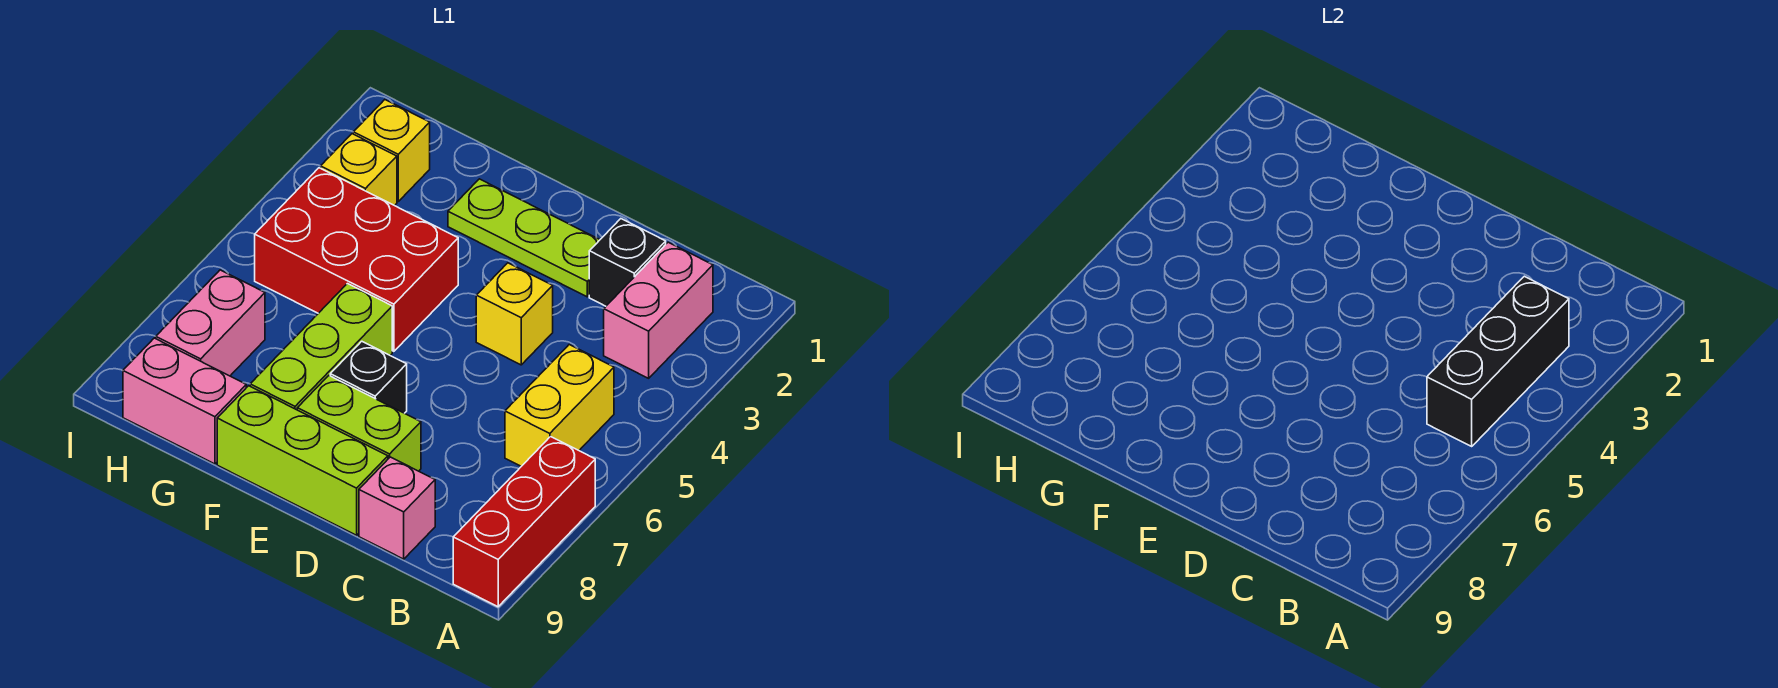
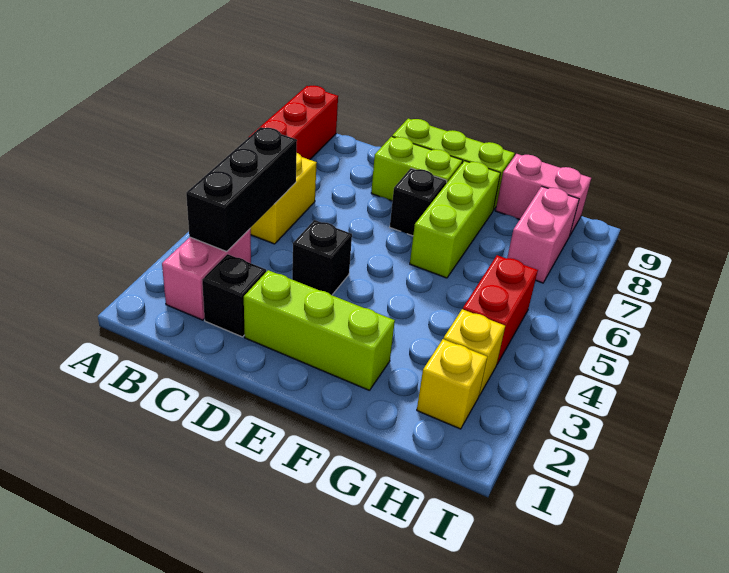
pink brick C9 level 1 -> none
lime plate D2:F2 level 1 -> lime brick D2:F2 level 1
yellow brick D4 level 1 -> black brick D4 level 1
red brick F4:H5 level 1 -> red brick H4:H5 level 1

